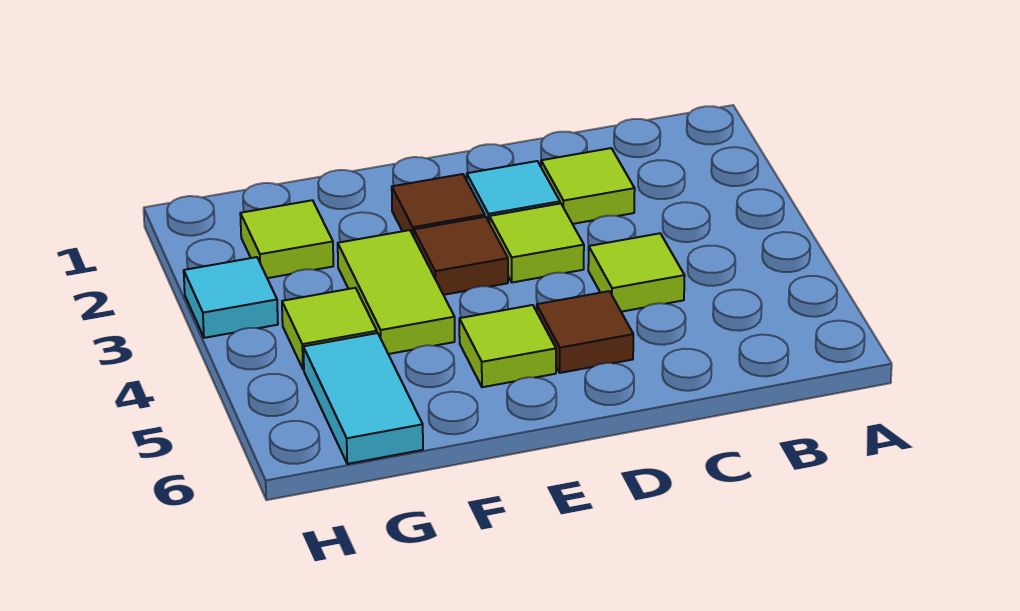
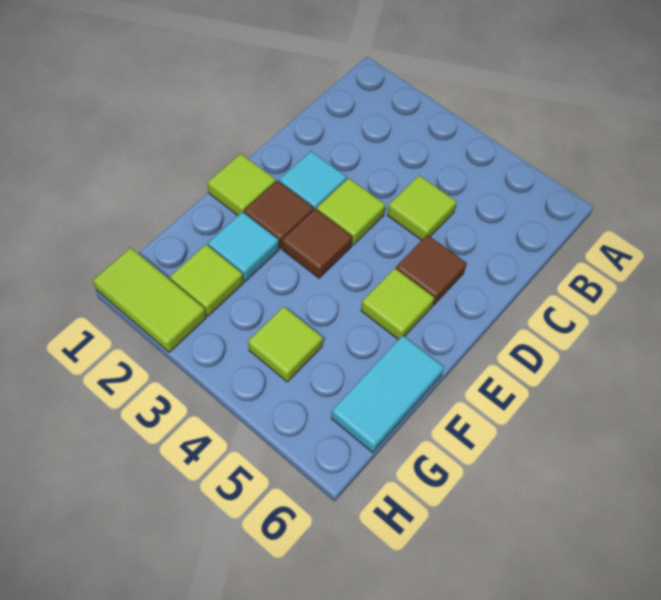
lime tile C2 level 1 -> lime tile E1 level 1
lime tile F3:F4 level 1 -> lime tile H1:H2 level 1
cyan tile G5:G6 level 1 -> cyan tile F6:G6 level 1
cyan tile H3 level 1 -> cyan tile F2 level 1

